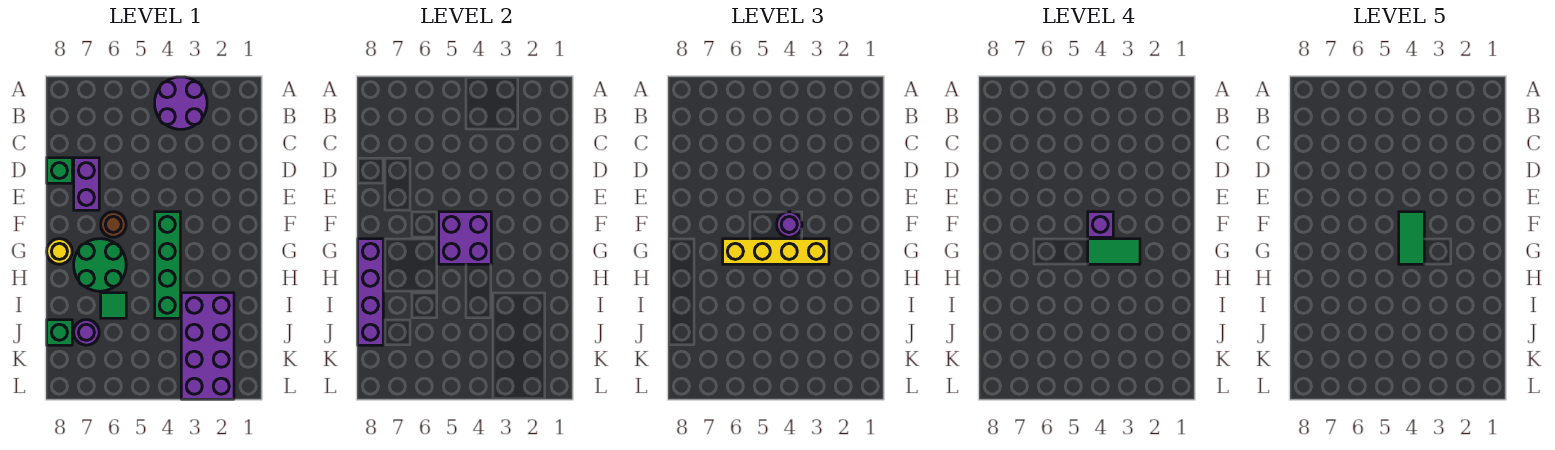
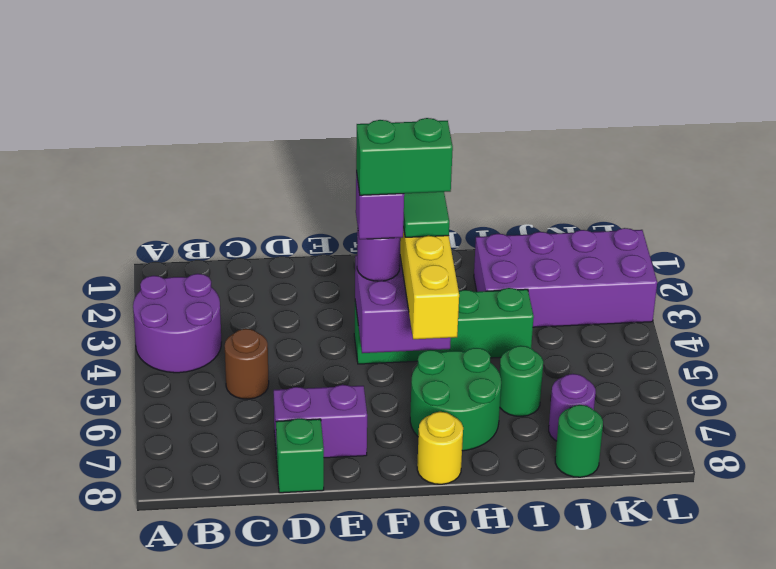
green tile F4:G4 level 5 -> green brick F4:G4 level 5
brown round brick F6 level 1 -> brown round brick C5 level 1
purple brick G8:J8 level 2 -> none
green tile I6 level 1 -> green round brick I6 level 1
green brick J8 level 1 -> green round brick J8 level 1

